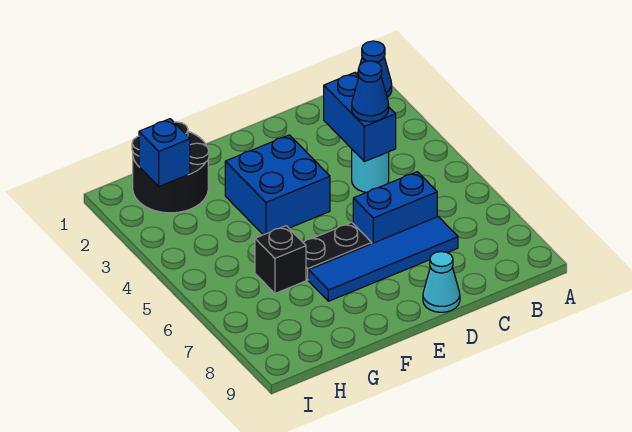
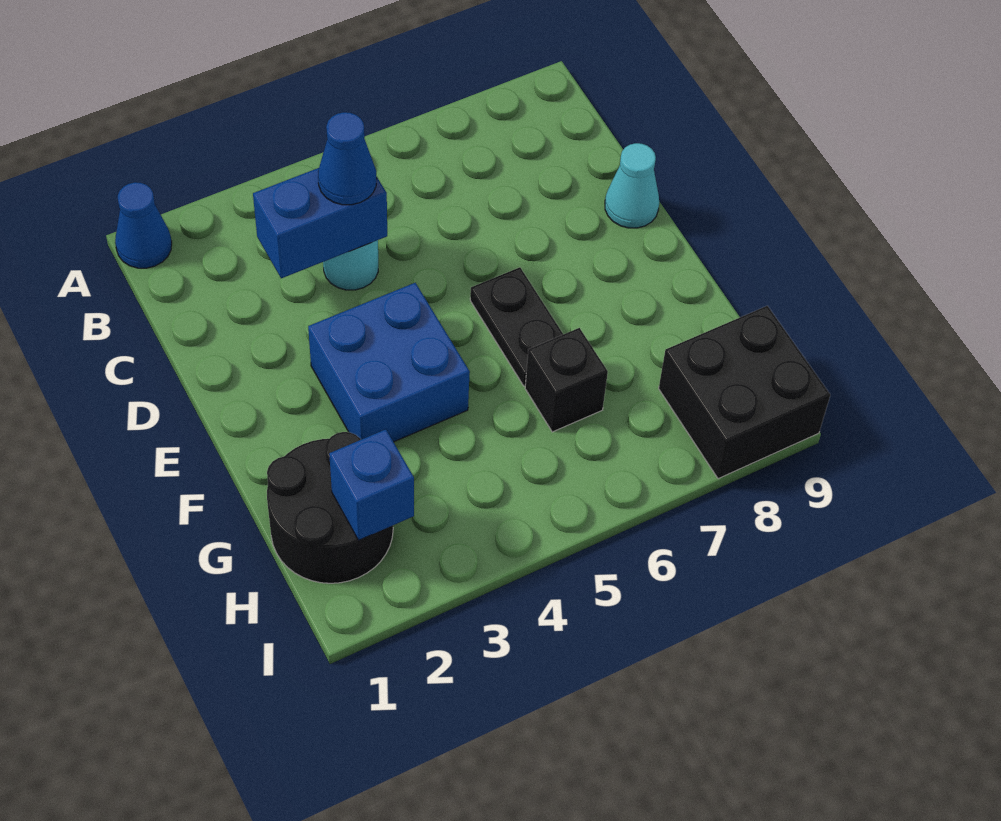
blue brick C6:D6 level 1 -> none
blue tile C7:F7 level 1 -> none
none -> black brick H8:I9 level 1

